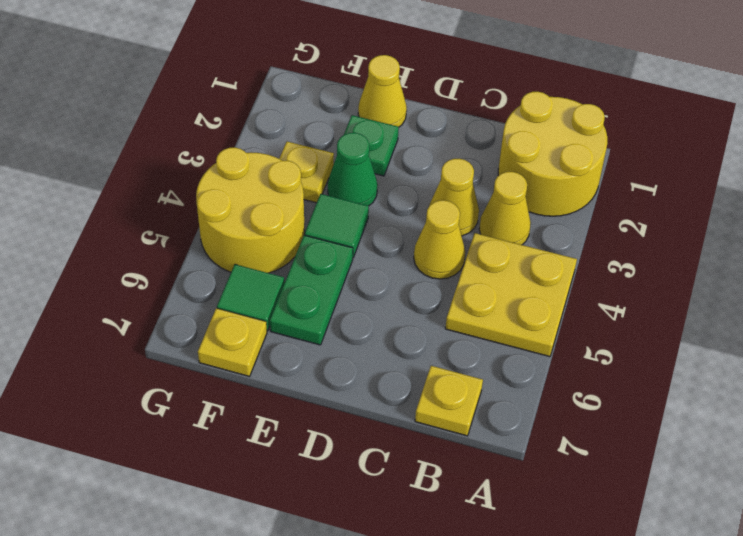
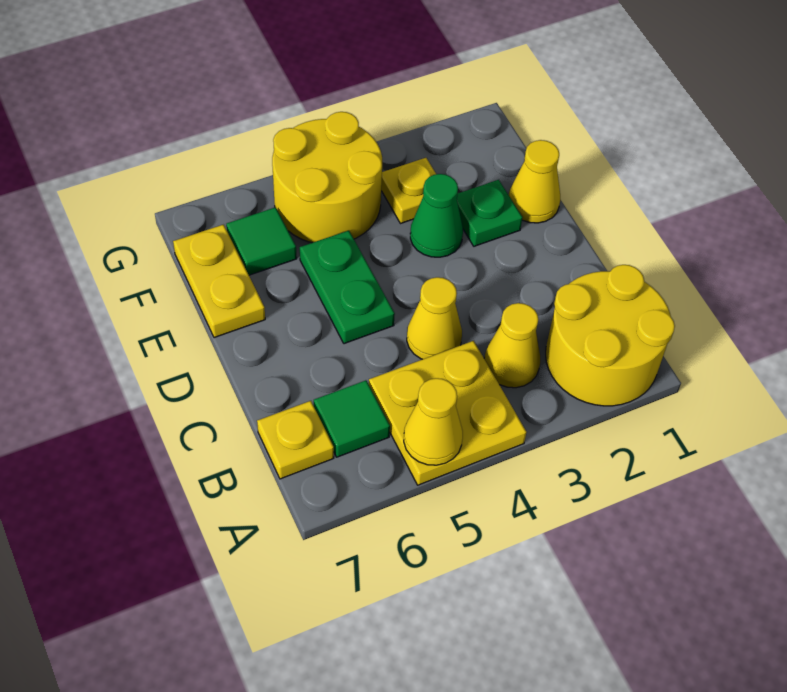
yellow cone C3 level 1 -> yellow cone A5 level 2
green tile E4 level 1 -> green tile B6 level 1
green plate E5:E6 level 1 -> green plate D5:E5 level 1
yellow plate F7 level 1 -> yellow plate E7:F7 level 1

